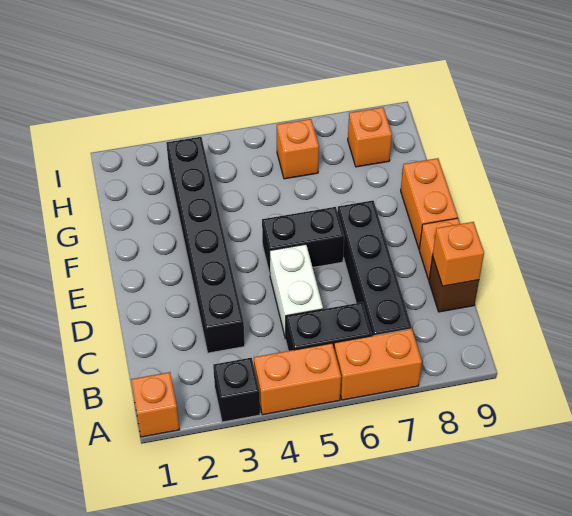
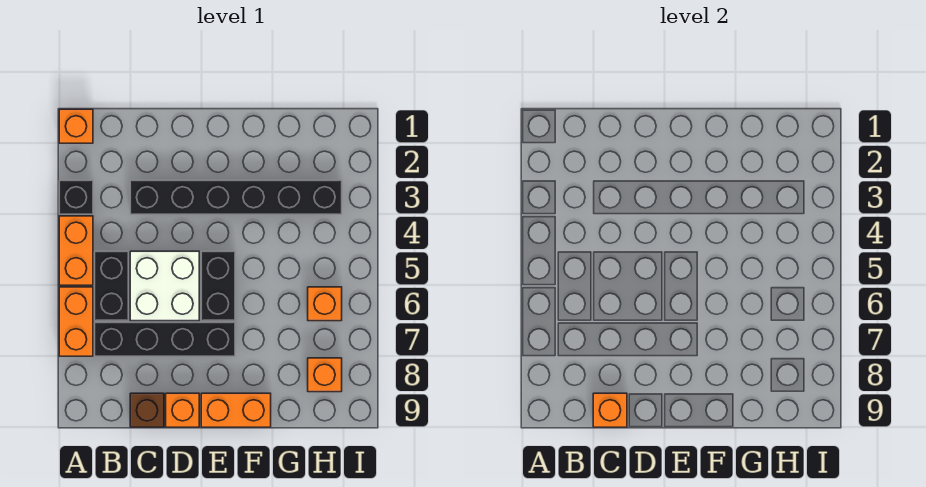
white brick C5:D5 level 1 -> white brick C5:D6 level 1

